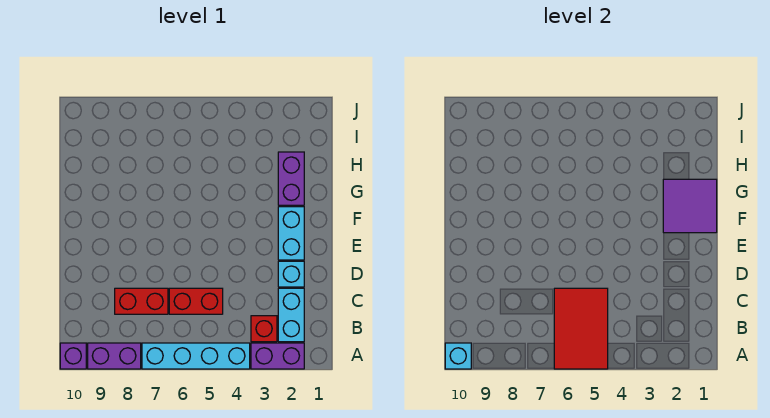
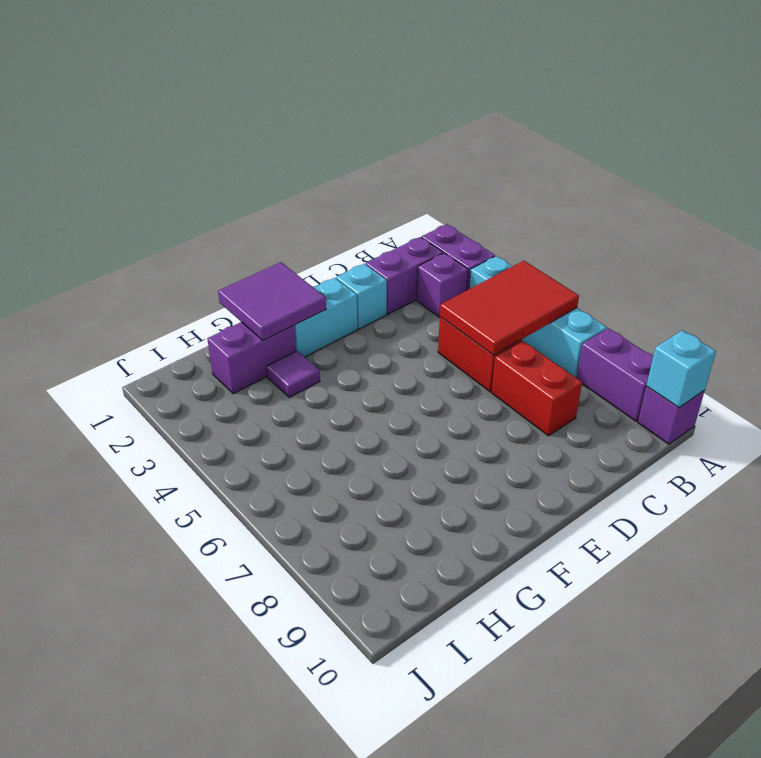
cyan brick B2:C2 level 1 -> purple brick B2:C2 level 1
red brick B3 level 1 -> purple brick B3 level 1
none -> purple tile G3 level 1

